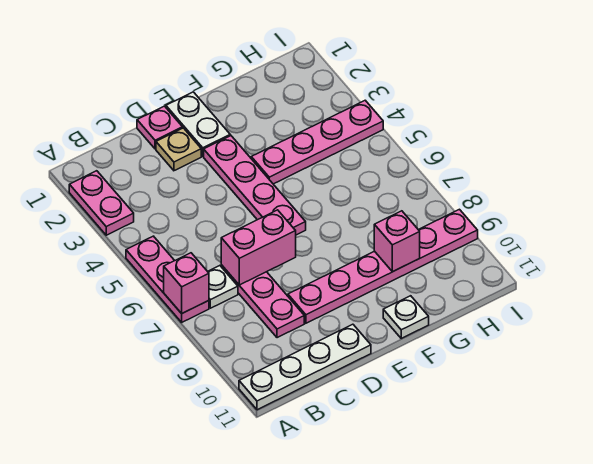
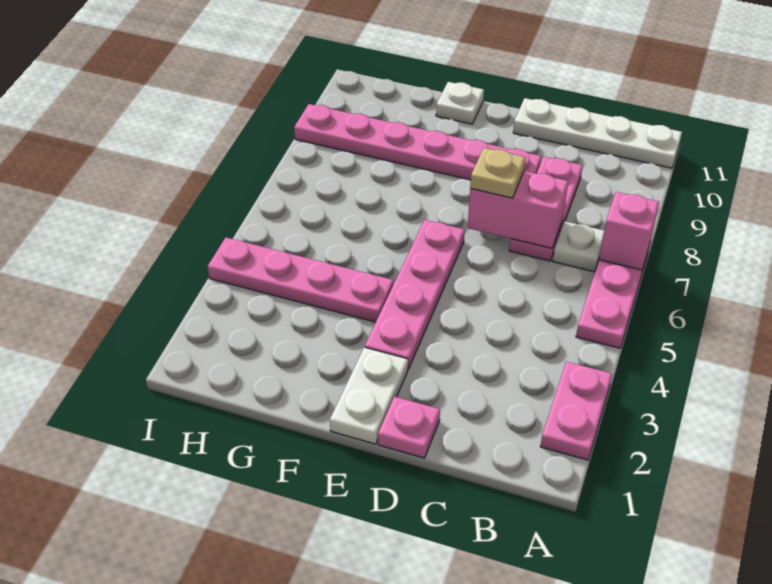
tan plate D2 level 1 -> tan plate D7 level 3
pink brick G9 level 2 -> none

